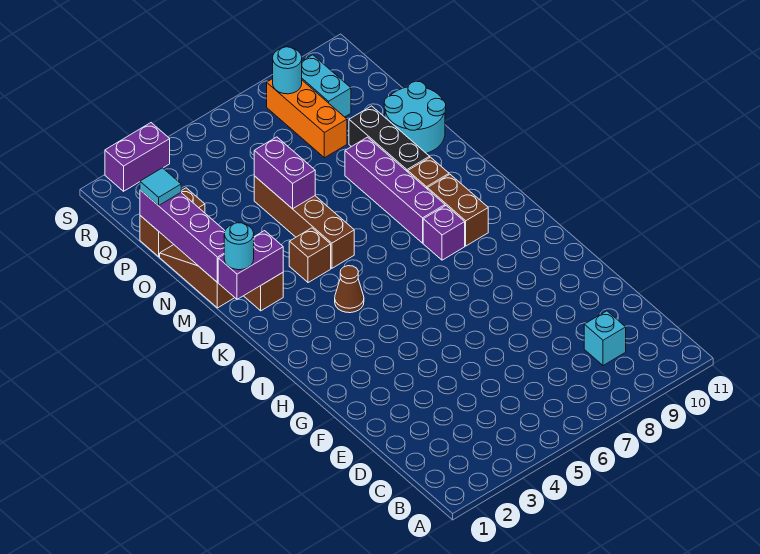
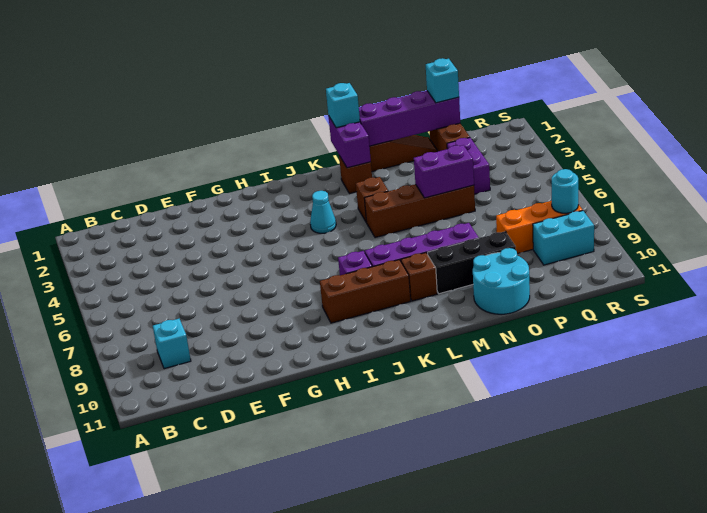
brown cone J4 level 1 -> cyan cone J4 level 1
brown brick J9:K9 level 1 -> brown brick I9:K9 level 1
cyan round brick L1 level 3 -> cyan brick L1 level 3
cyan tile P1 level 3 -> cyan brick P1 level 3
purple brick S2:S3 level 1 -> purple brick P3:P4 level 1

